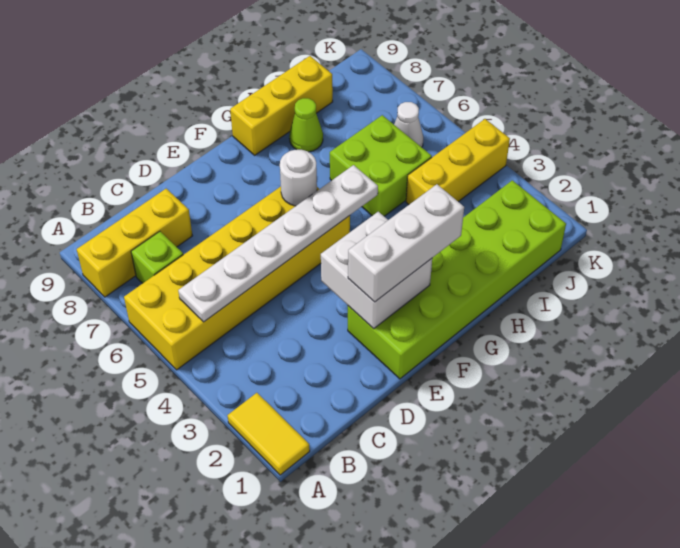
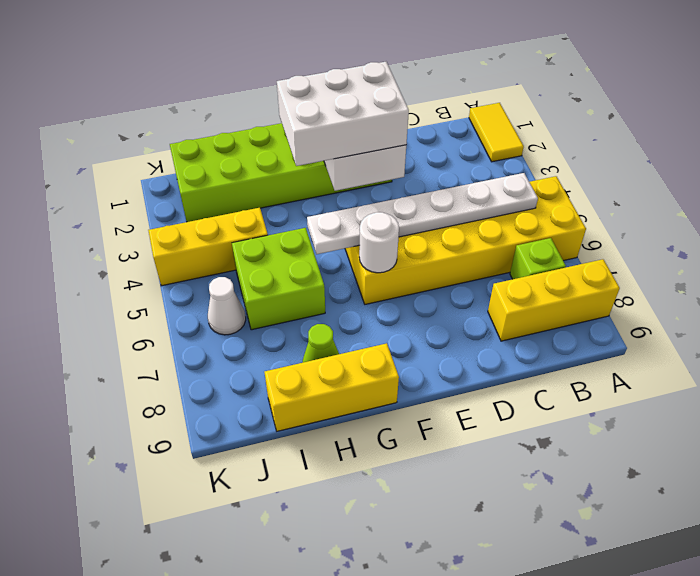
white brick E2:G2 level 3 -> white brick E2:G3 level 3

